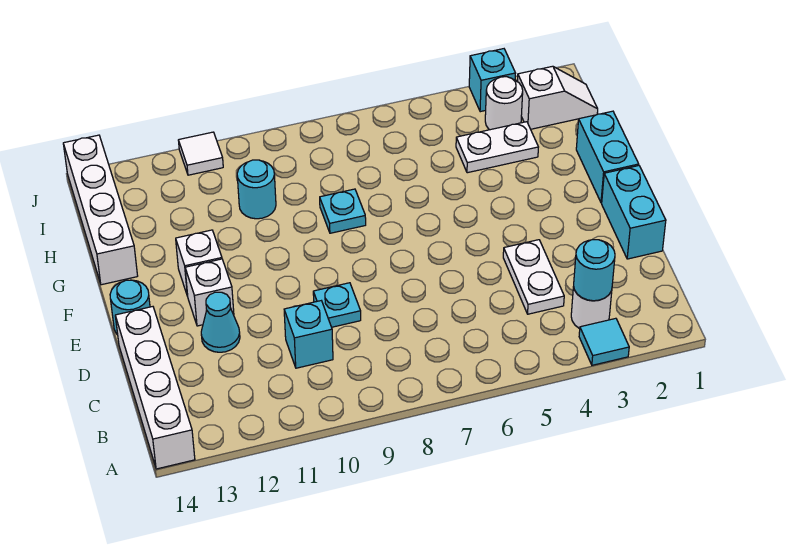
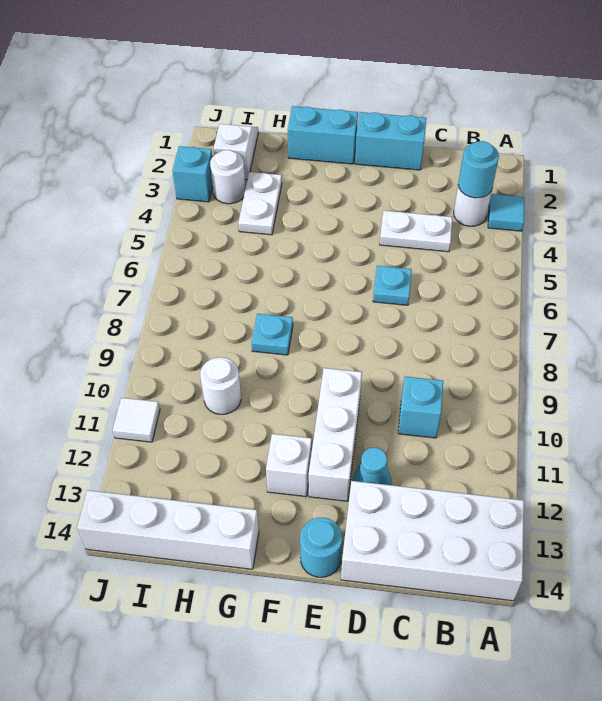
white brick A14:D14 level 1 -> white brick A13:D14 level 1
cyan plate D9 level 1 -> cyan plate D6 level 1
white brick E12 level 1 -> white brick E10:E12 level 1
cyan round brick H10 level 1 -> white round brick H10 level 1

